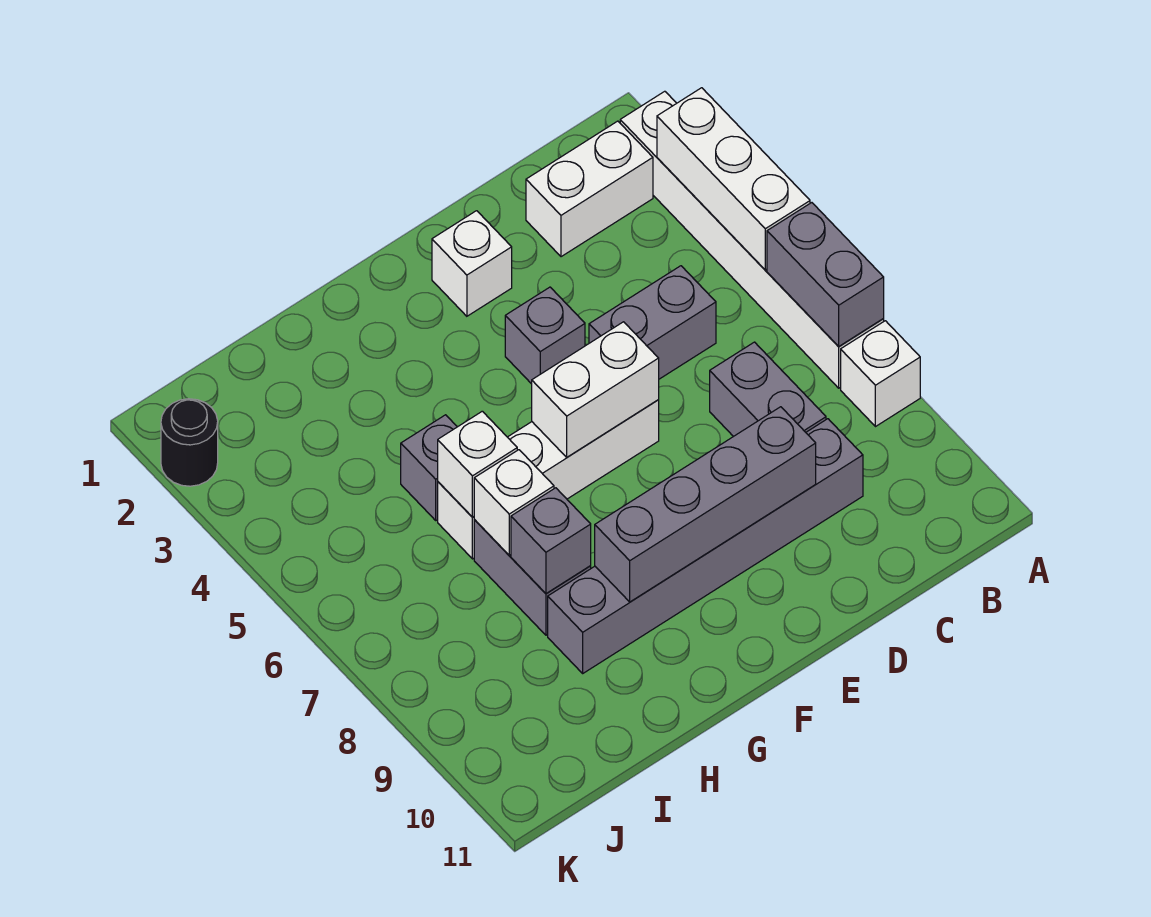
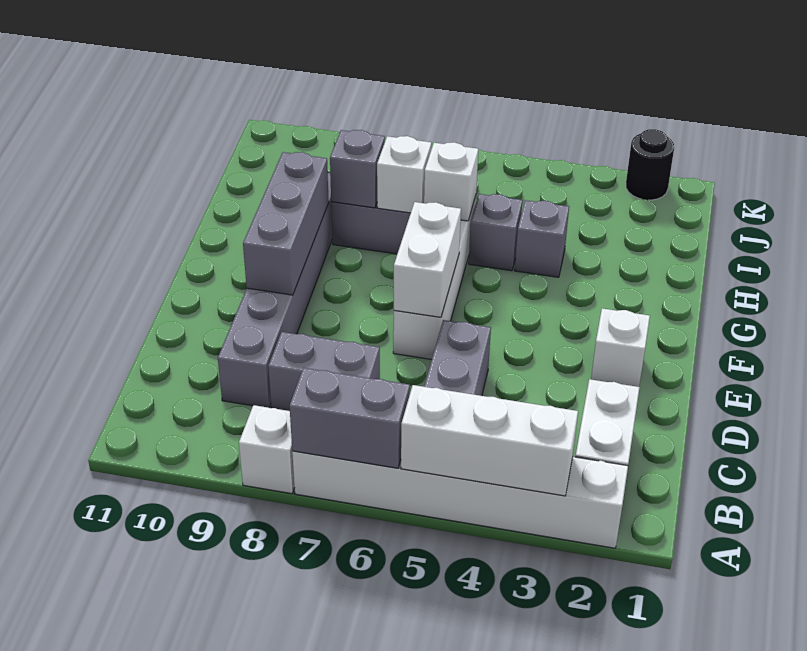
grey brick D9:G9 level 2 -> grey brick E9:G9 level 2
grey brick E4 level 1 -> grey brick H4 level 1

